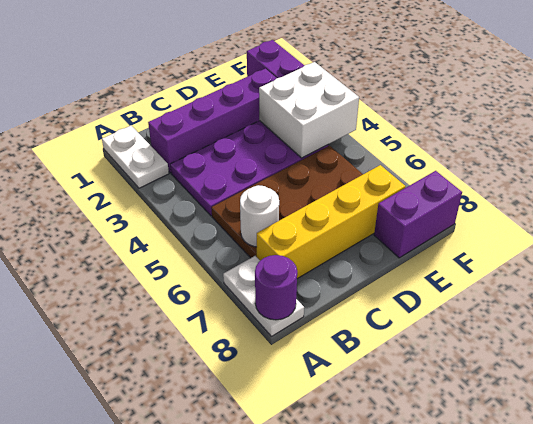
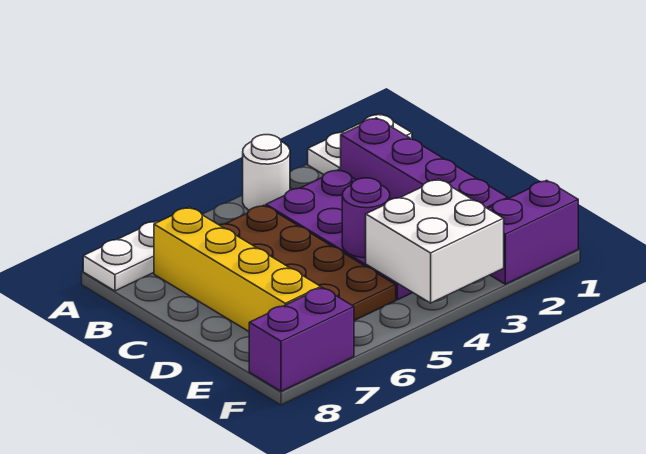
purple round brick A8 level 2 -> purple round brick D4 level 2
white round brick B6 level 2 -> white round brick A4 level 1
purple brick E8:F8 level 1 -> purple brick F7:F8 level 1

